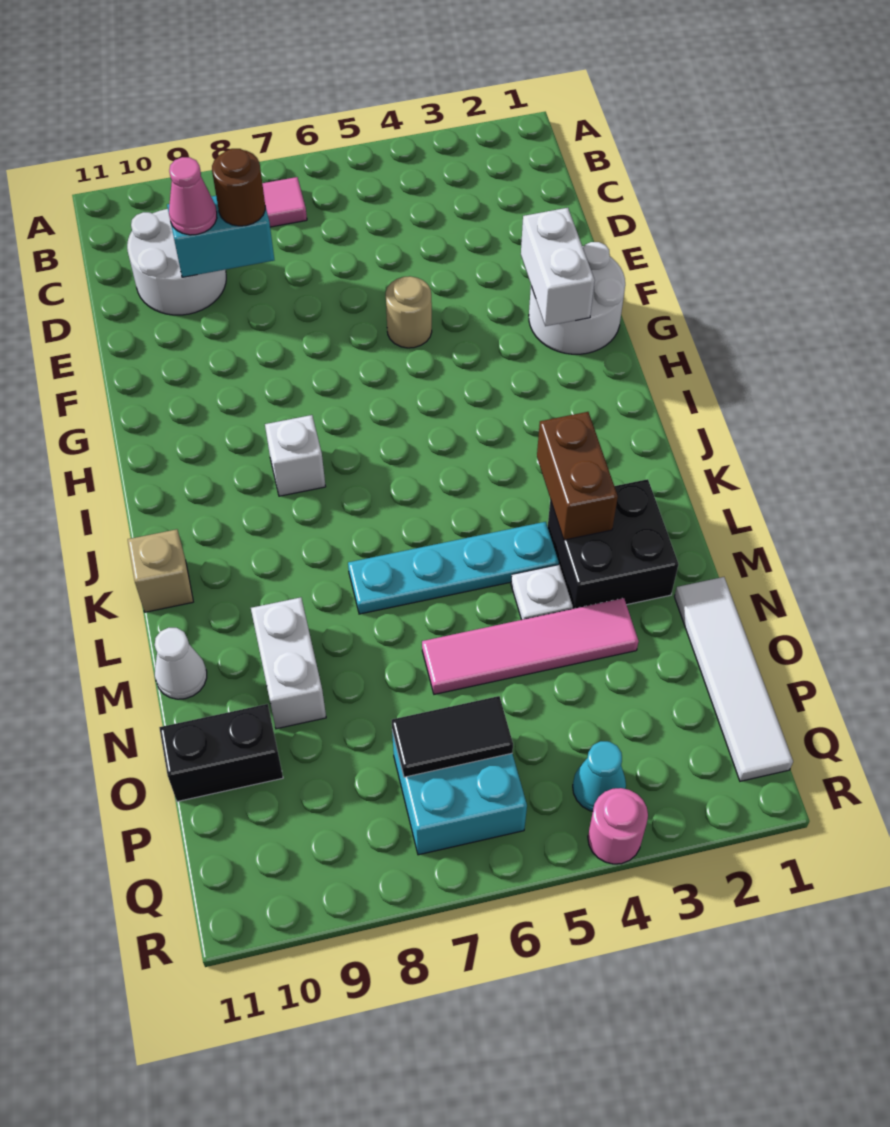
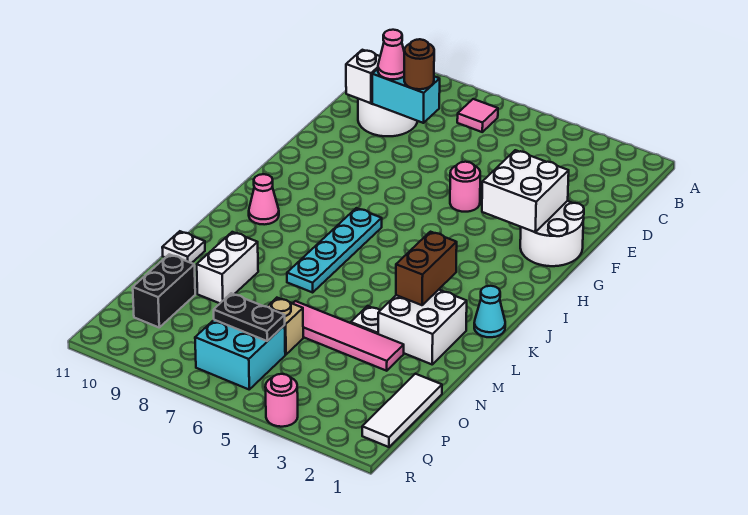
white brick F2:G2 level 2 -> white brick F2:G3 level 2
tan round brick F5 level 1 -> pink round brick F5 level 1
white brick I8 level 1 -> white brick D10 level 2
none -> pink cone J10 level 1
tan brick K11 level 1 -> tan brick O6 level 1
black brick L2:M3 level 1 -> white brick L2:M3 level 1
cyan plate L4:L7 level 1 -> cyan plate I7:L7 level 1
white cone M11 level 1 -> white plate M11 level 1
white tile N1:Q1 level 1 -> white tile O1:Q1 level 1
black brick O10:O11 level 1 -> black brick O10:P10 level 1
black tile P6:P7 level 2 -> black plate P6:P7 level 2
cyan cone Q4 level 1 -> cyan cone K1 level 1

